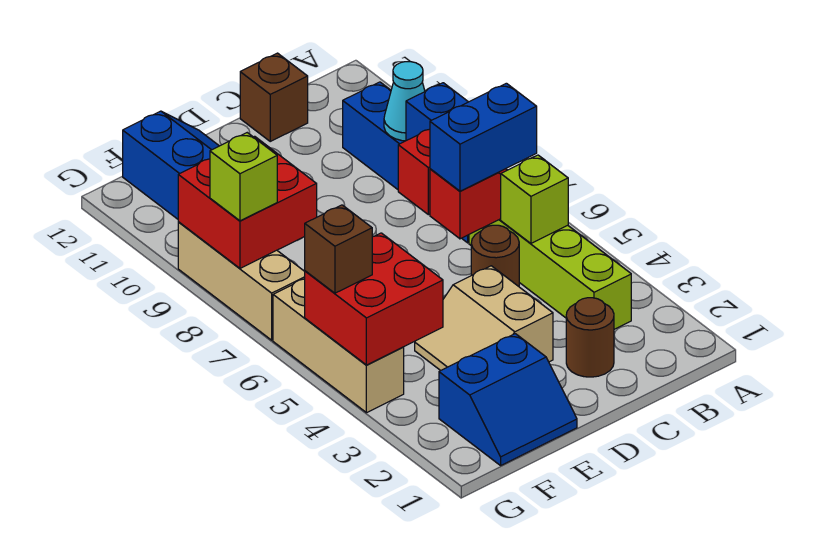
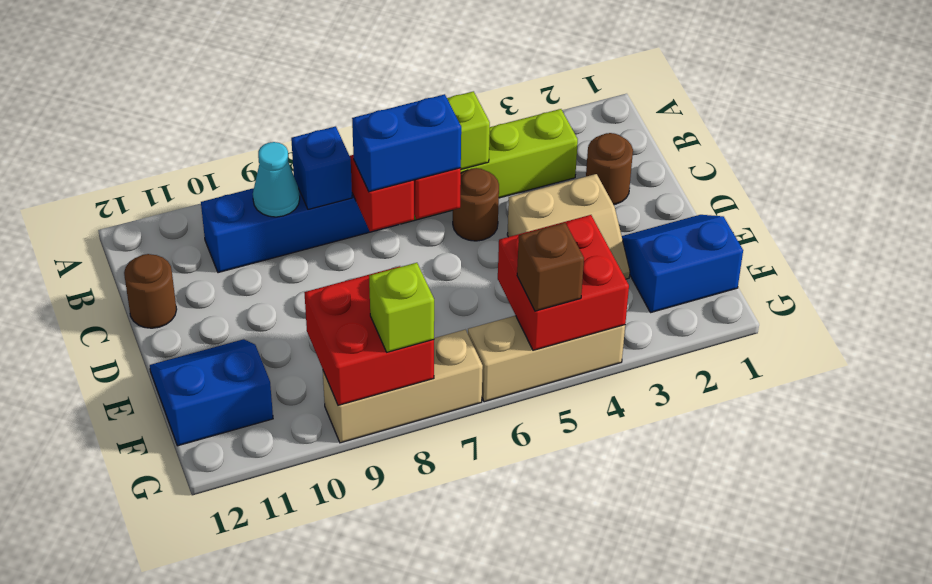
blue brick B6:C6 level 3 -> blue brick C6:C7 level 3
brown brick C12 level 1 -> brown round brick C12 level 1
blue slope E1:F2 level 1 top 2 -> blue slope E1:F2 level 1 top F

